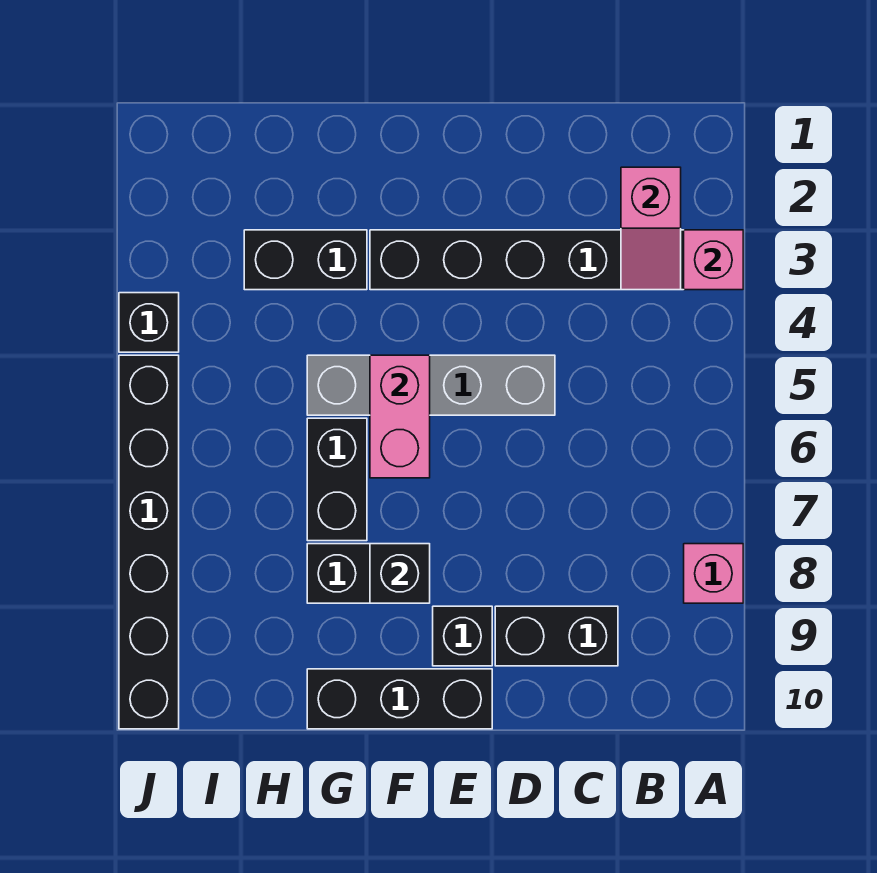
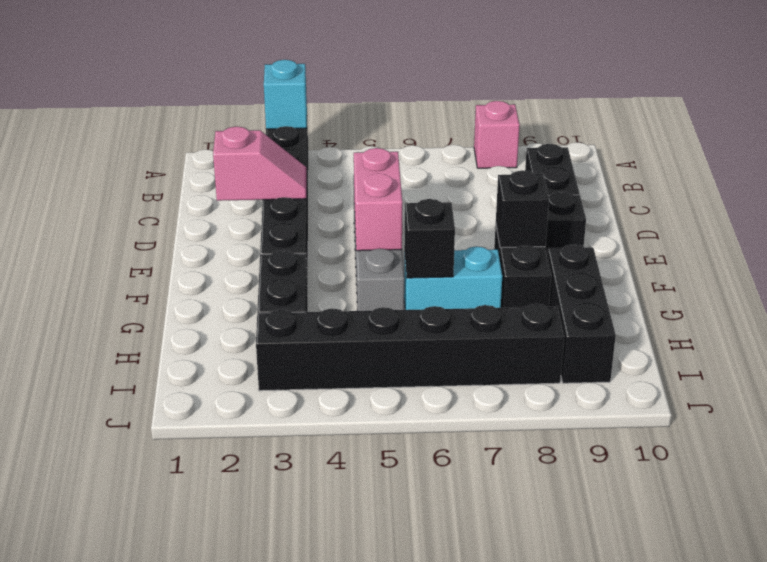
pink brick A3 level 2 -> cyan brick A3 level 2
pink slope B2:B3 level 2 top 2 -> pink slope D2:D3 level 2 top 2
black brick E10:G10 level 1 -> black brick G9:I9 level 1
pink brick F5:F6 level 2 -> pink brick E5:F5 level 2
black brick G6:G7 level 1 -> cyan brick G6:G7 level 1
black brick J4 level 1 -> black brick G6 level 2
black brick J5:J10 level 1 -> black brick I3:I8 level 1

